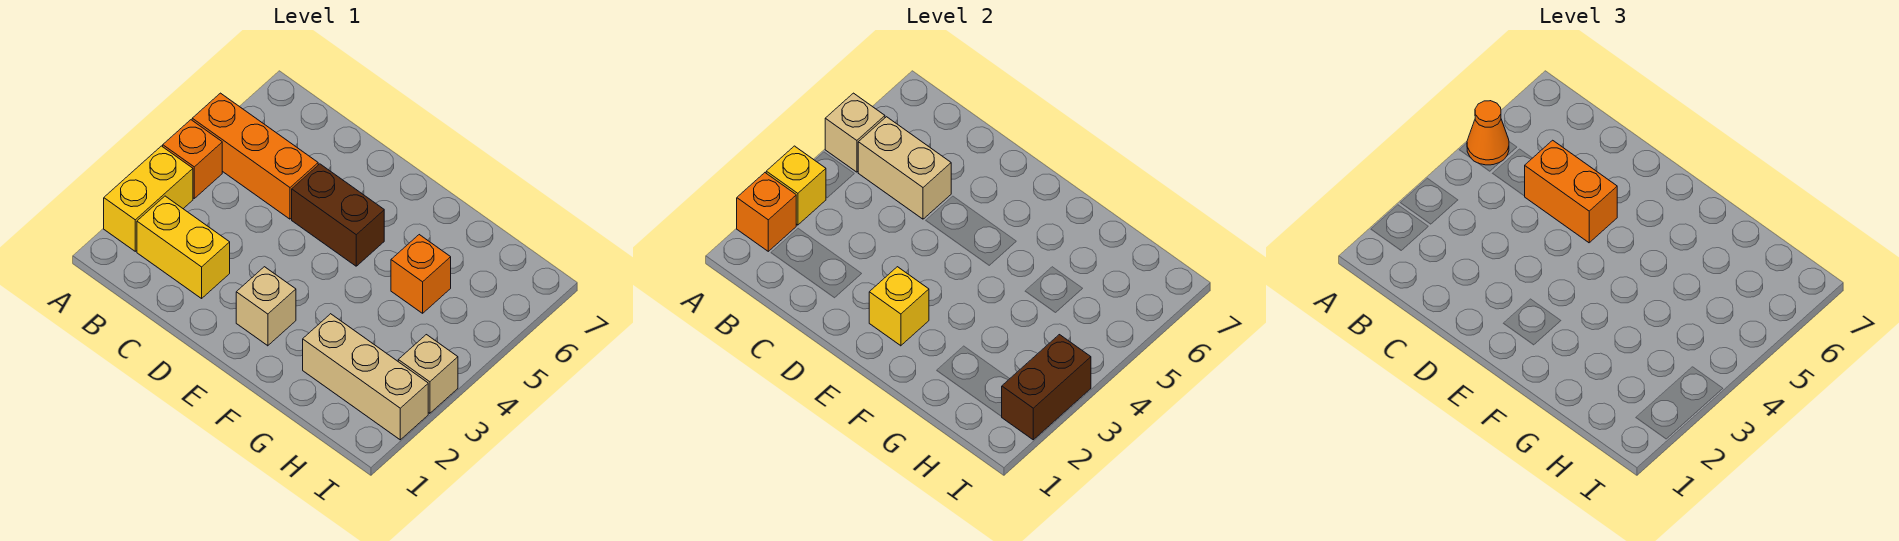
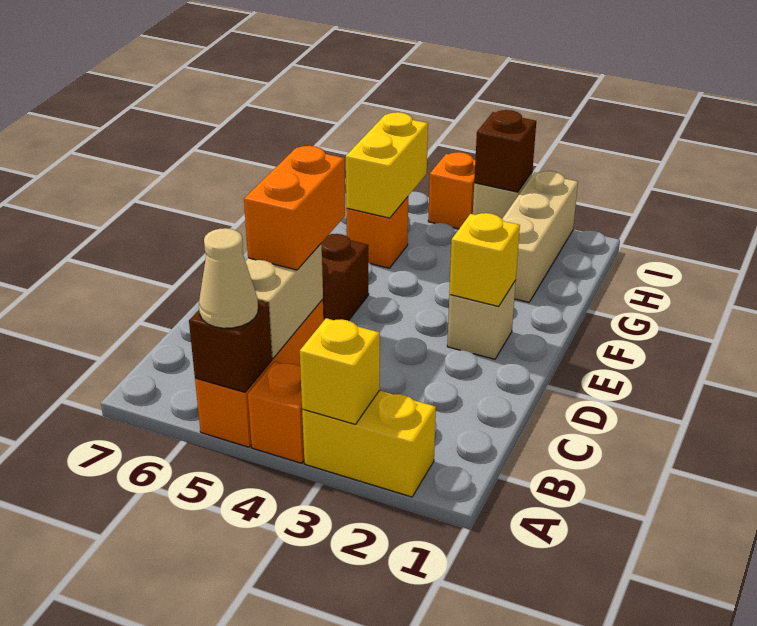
orange brick A2 level 2 -> orange brick I4 level 1
tan brick A5 level 2 -> brown brick A5 level 2
orange cone A5 level 3 -> tan cone A5 level 3
yellow brick B2:C2 level 1 -> yellow brick G5:H5 level 2
brown brick I2:I3 level 2 -> brown brick I3 level 2

